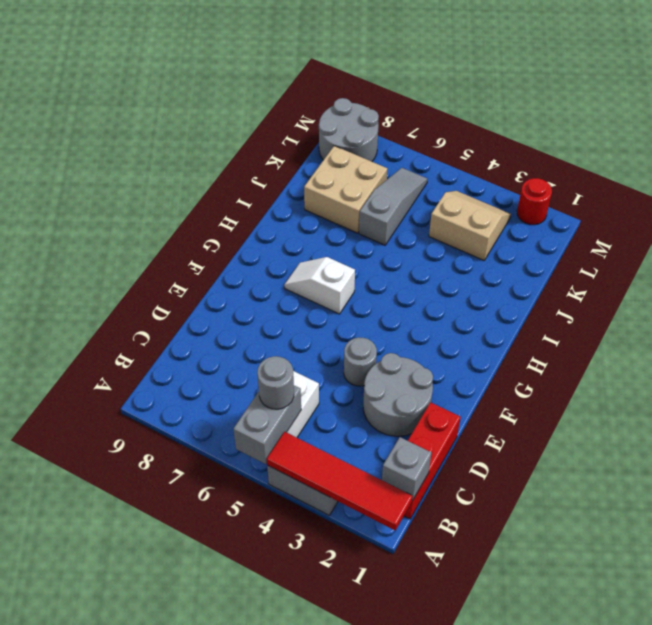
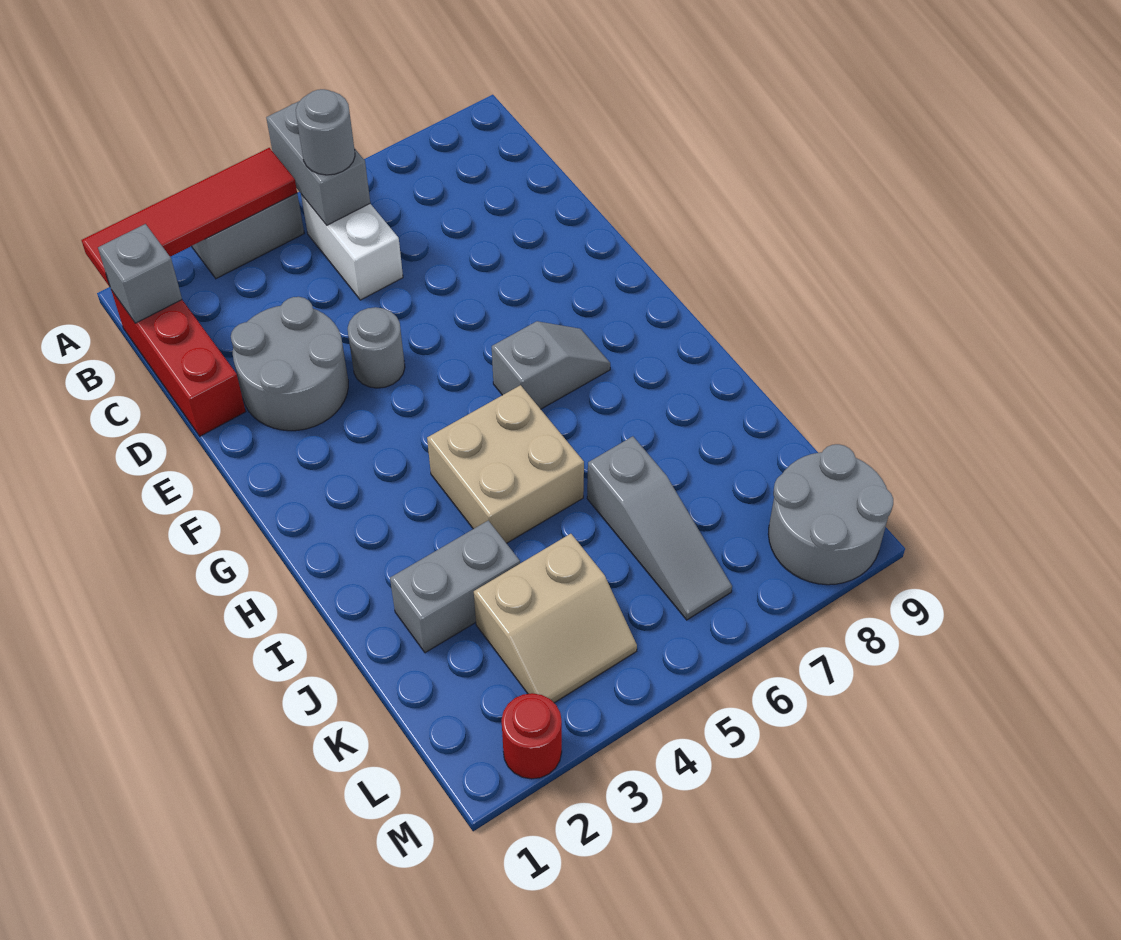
white slope G6:G7 level 1 top 6 -> grey slope G6:G7 level 1 top 6
none -> grey brick J2:J3 level 1
tan brick J7:K8 level 1 -> tan brick H4:I5 level 1

